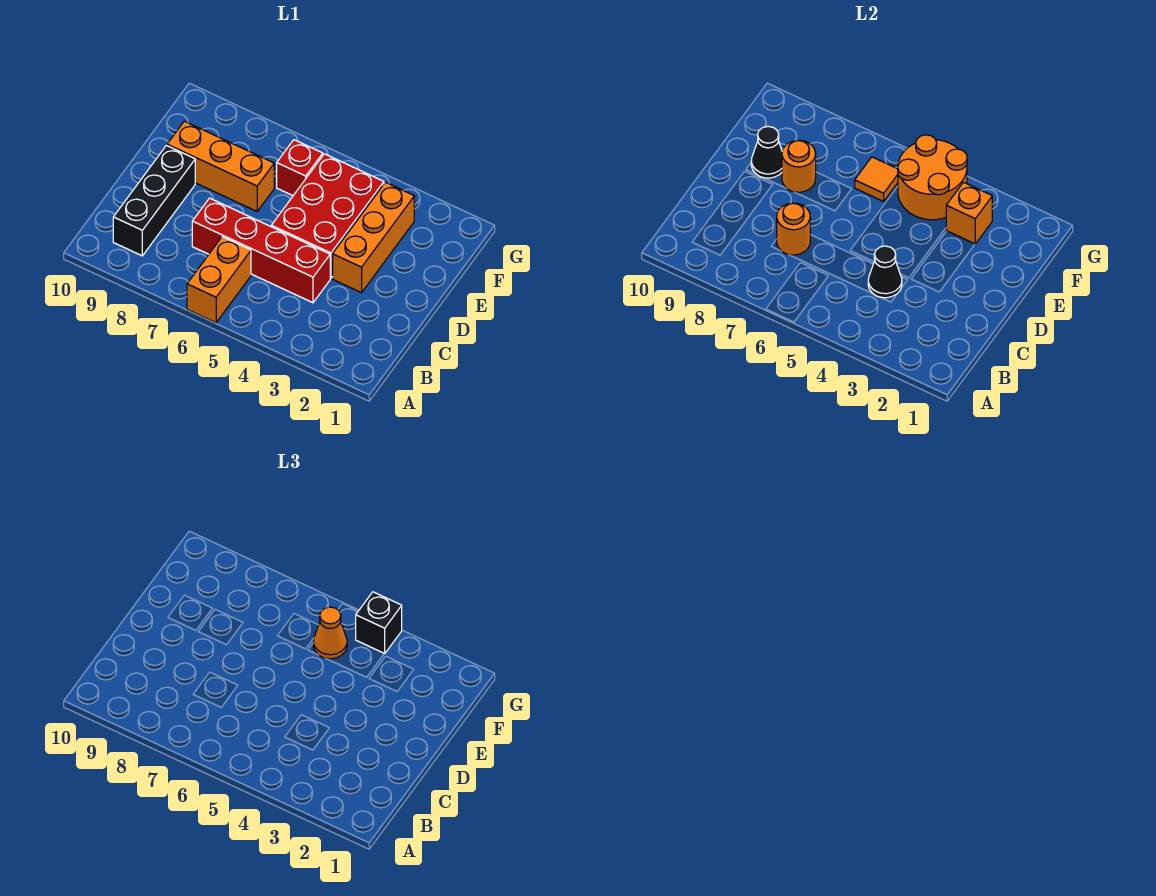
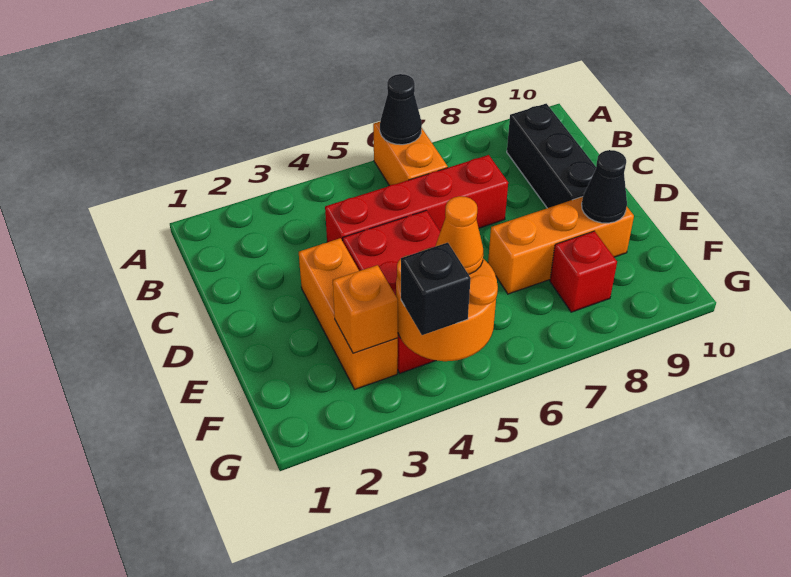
black cone C4 level 2 -> black cone A6 level 2
orange round brick C7 level 2 -> none
orange round brick E8 level 2 -> none
red brick F6 level 1 -> red brick F8 level 1
orange tile F6 level 2 -> none

